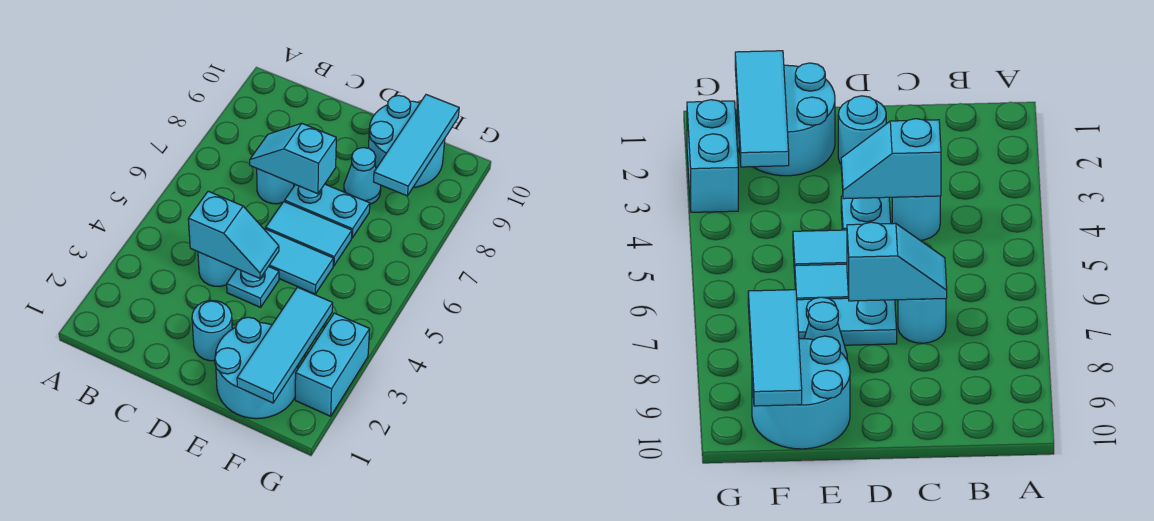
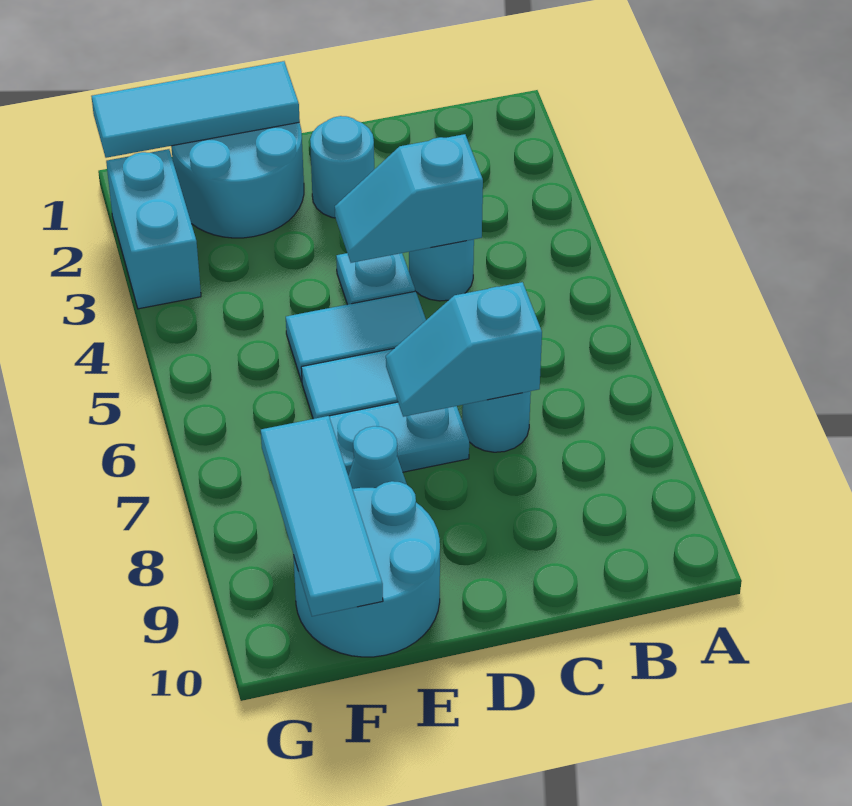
cyan slope C7:D7 level 2 top D -> cyan slope C7:D7 level 2 top C
cyan tile F1:F3 level 2 -> cyan tile E1:G1 level 2

